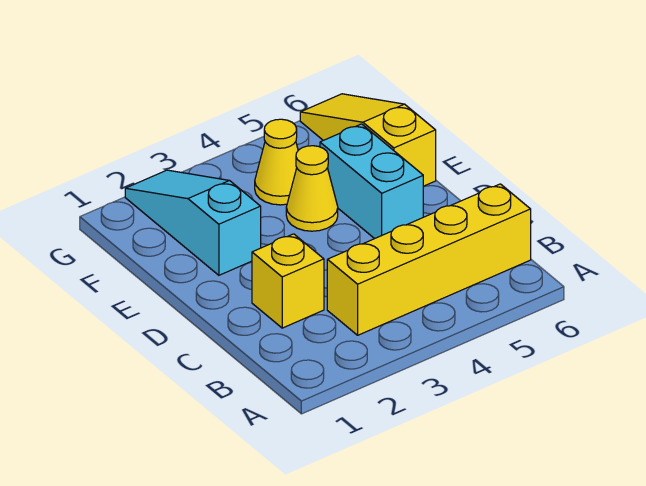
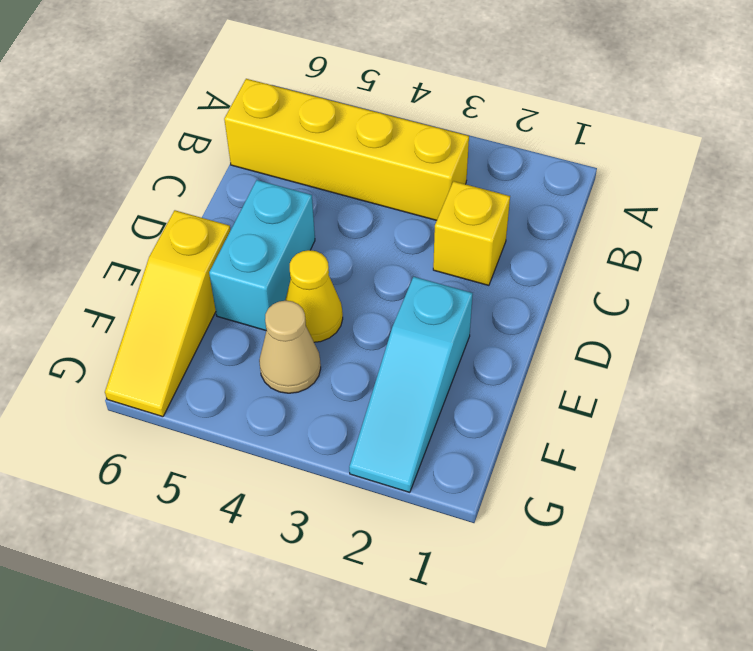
yellow cone F4 level 1 -> tan cone F4 level 1

